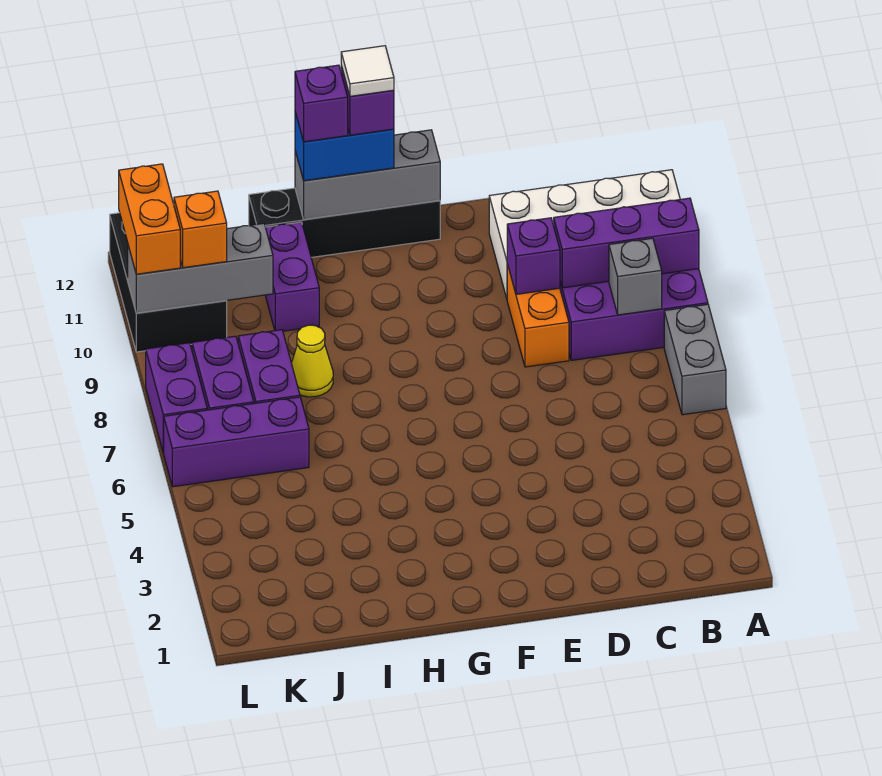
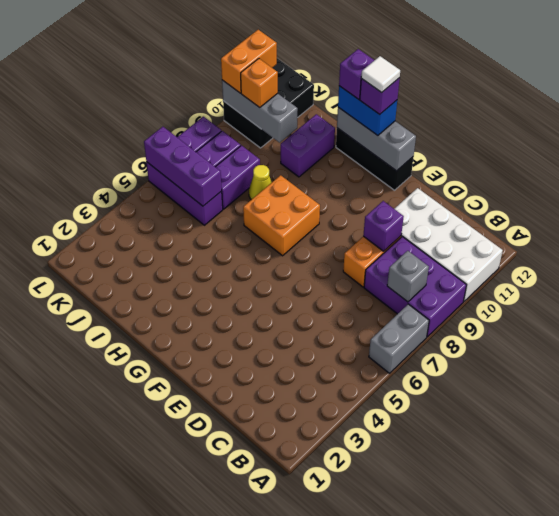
purple brick A9:C9 level 2 -> purple brick J6:L6 level 2
black brick F12:I12 level 1 -> black brick F12:H12 level 1
none -> orange brick G7:H8 level 1

